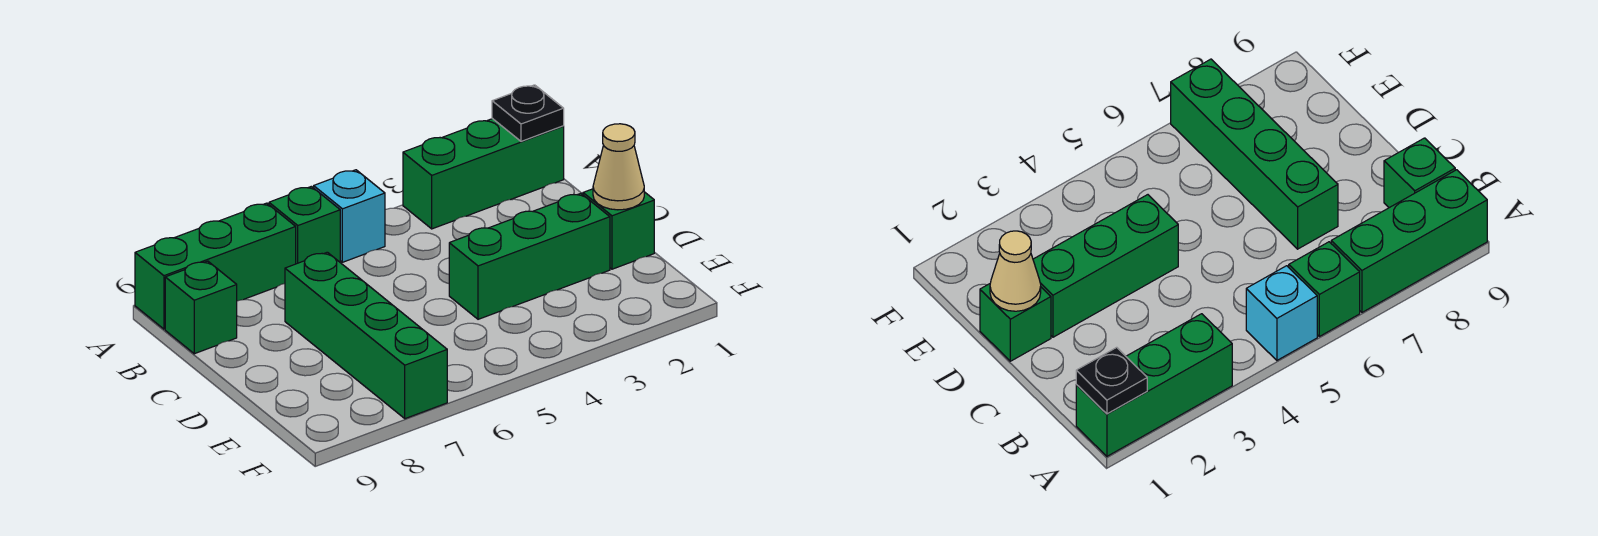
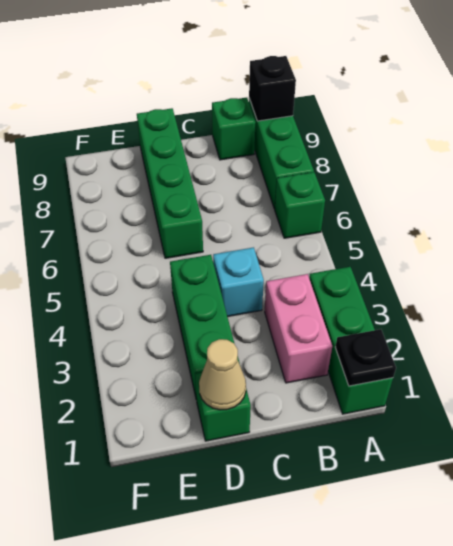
cyan brick A5 level 1 -> cyan brick C4 level 1
none -> black brick A9 level 2
none -> pink brick B2:B3 level 1
green brick C7:F7 level 1 -> green brick D6:D9 level 1

